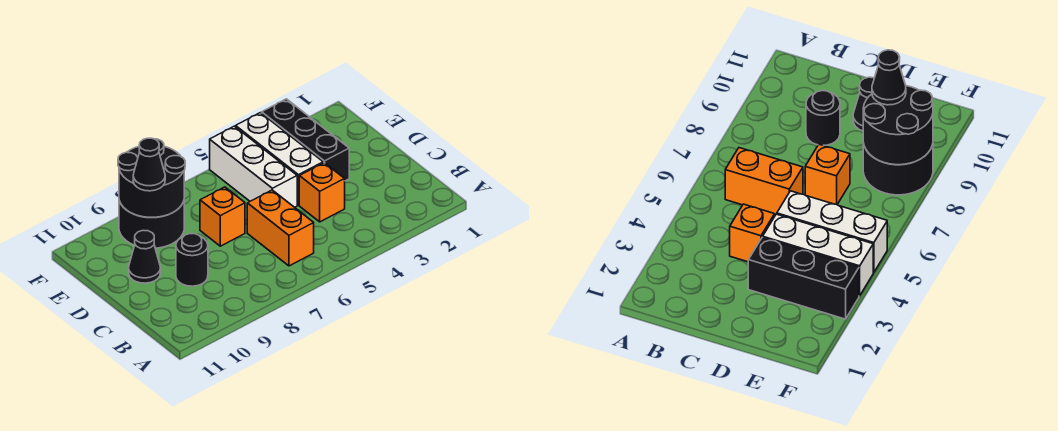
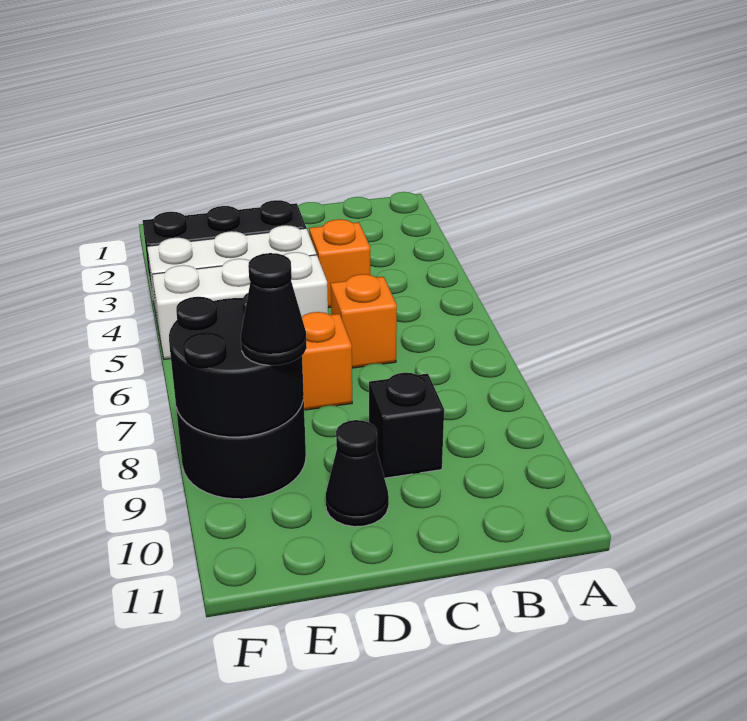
orange brick B6:C6 level 1 -> orange brick C6 level 1
black round brick C9 level 1 -> black brick C9 level 1

